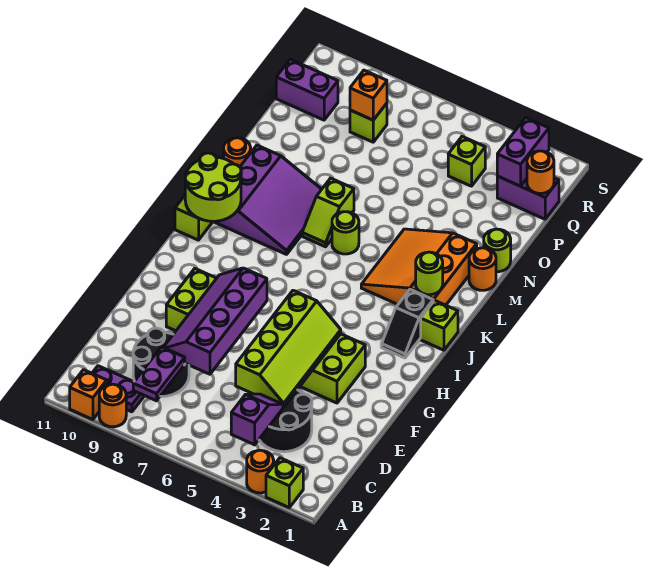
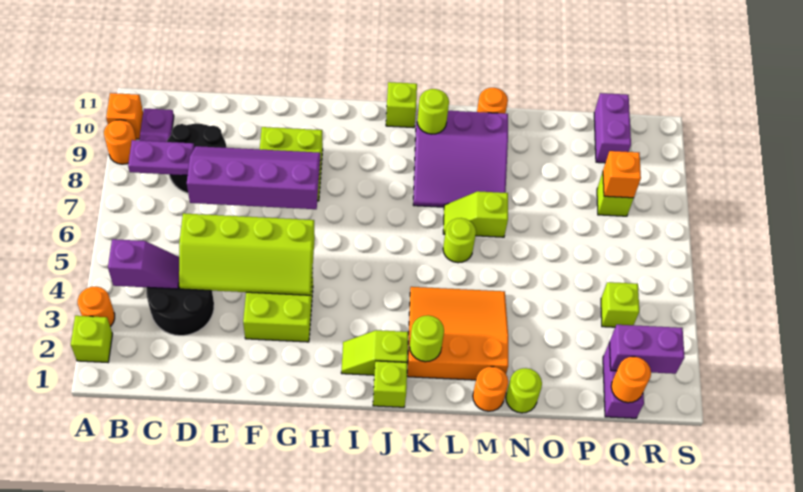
black slope I2:J2 level 1 top J -> lime slope I2:J2 level 1 top J
lime round brick J10:K11 level 2 -> lime round brick K10 level 2

